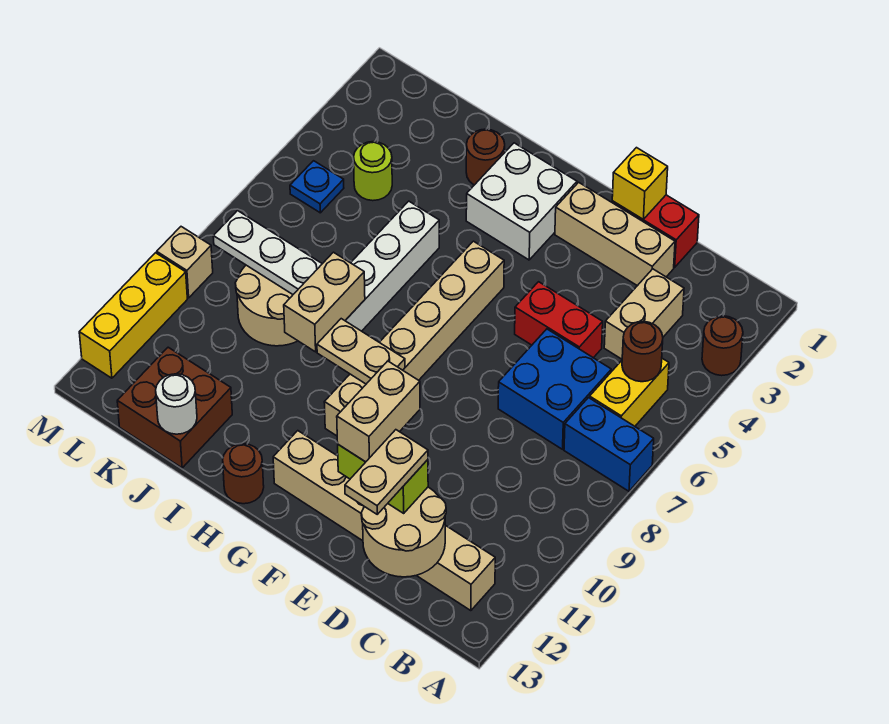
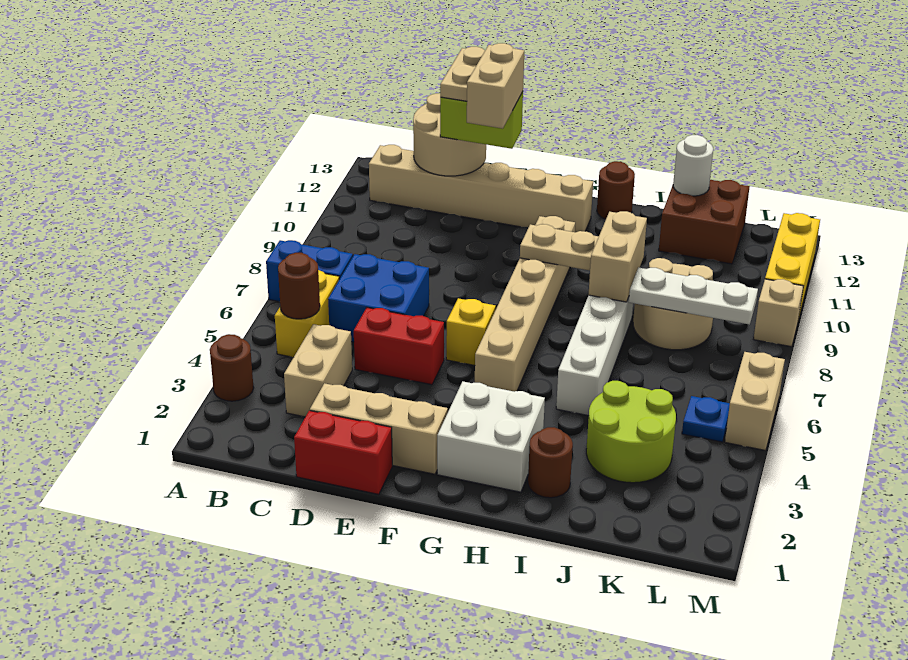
yellow brick E1 level 2 -> yellow brick F6 level 1
lime round brick K4 level 1 -> lime round brick J3:K4 level 1
none -> tan brick M5:M6 level 1

